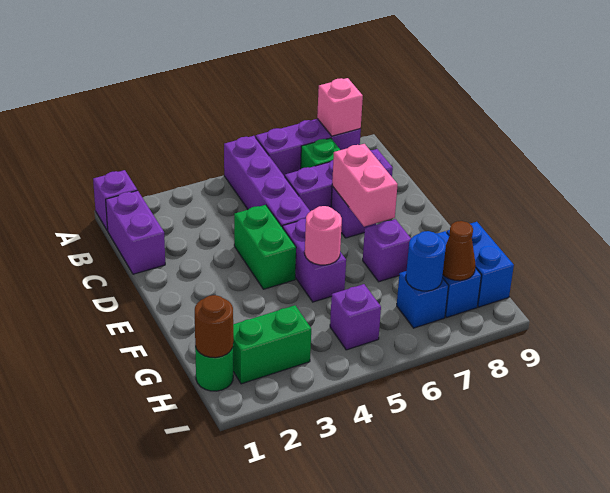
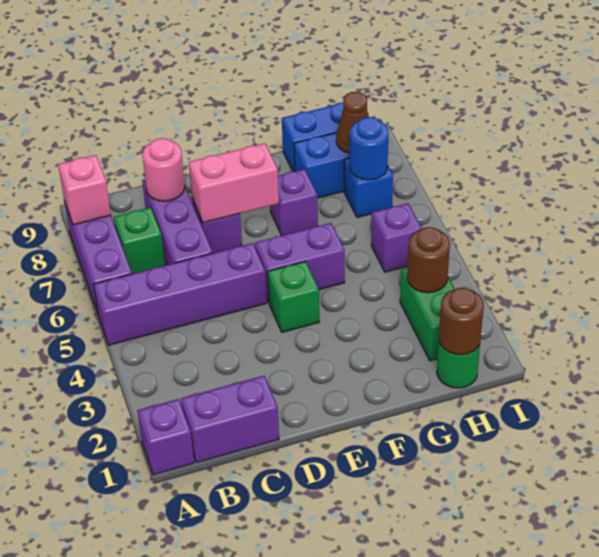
green brick D4:E4 level 1 -> green brick E4 level 1
pink round brick F5 level 2 -> pink round brick C8 level 2
none -> brown round brick H3 level 2

